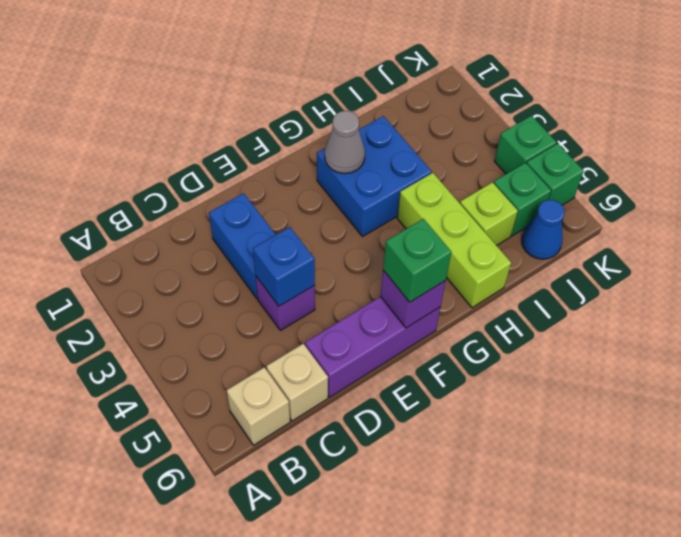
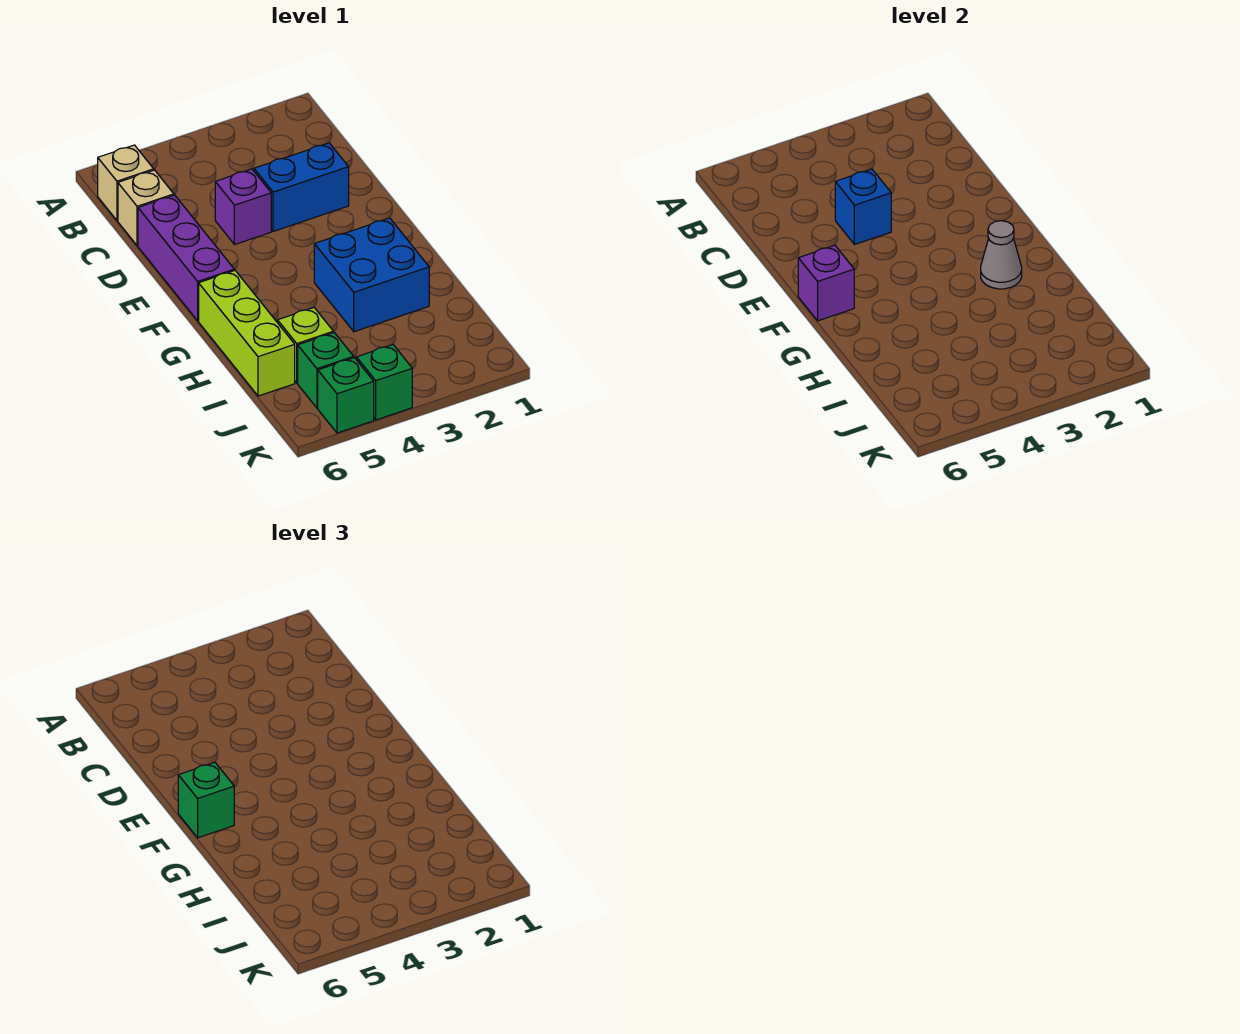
lime brick H4:H6 level 1 -> lime brick G6:I6 level 1
blue cone J6 level 1 -> none

